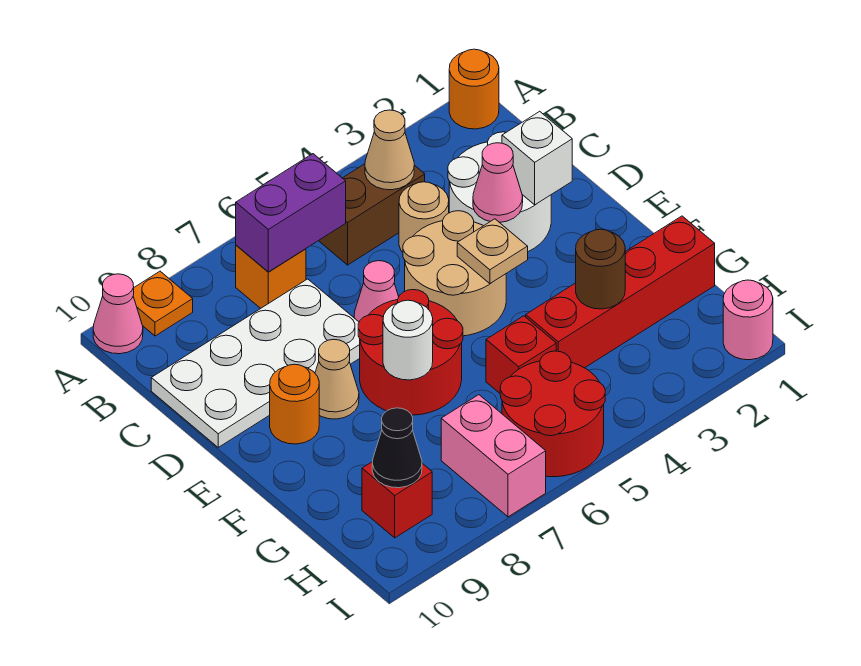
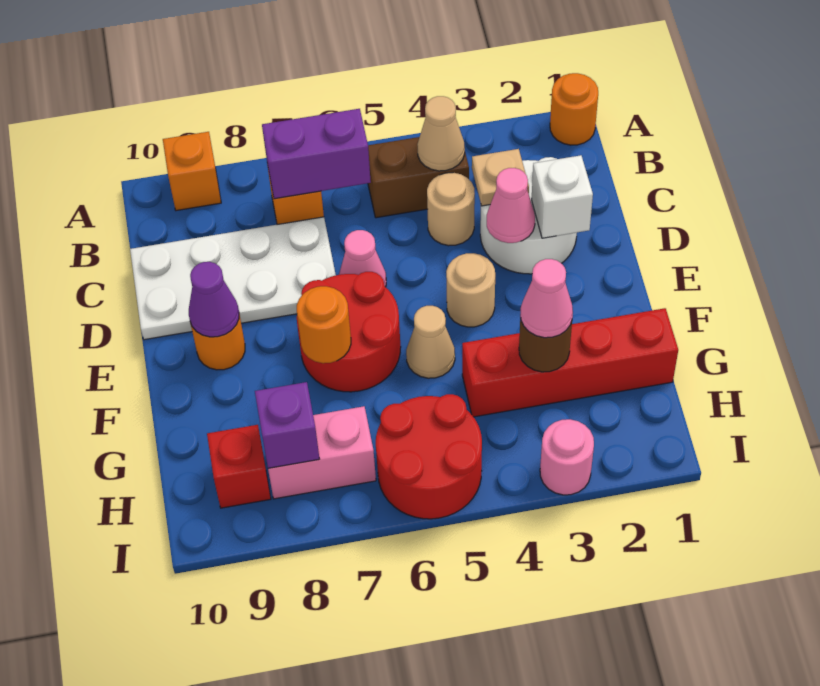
orange plate A9 level 1 -> orange brick A9 level 1
pink cone A10 level 1 -> pink cone G3 level 3
tan round brick D4:E5 level 1 -> tan round brick E4 level 1
tan plate E4 level 2 -> tan plate C3 level 2
tan cone E8 level 1 -> tan cone F5 level 1
none -> purple cone E9 level 2
white round brick F7 level 2 -> orange round brick F7 level 2
red brick G5 level 1 -> none
pink brick H7:I7 level 1 -> pink brick H7:H8 level 1
none -> purple brick H8 level 2
black cone H9 level 2 -> none
pink round brick I1 level 1 -> pink round brick I3 level 1

